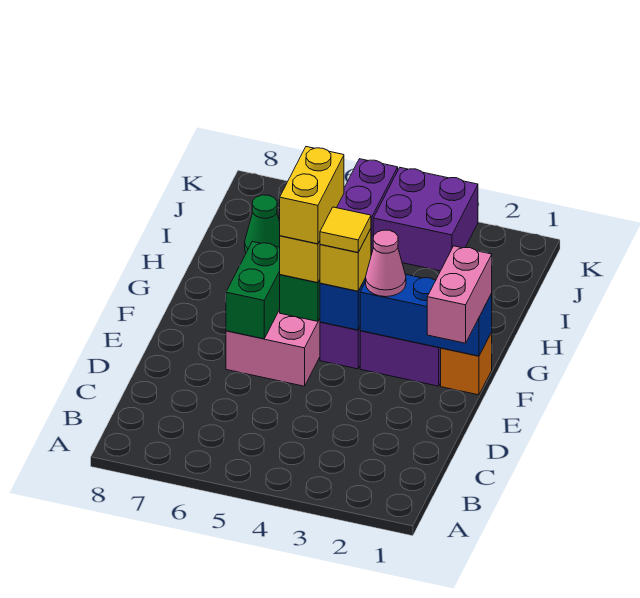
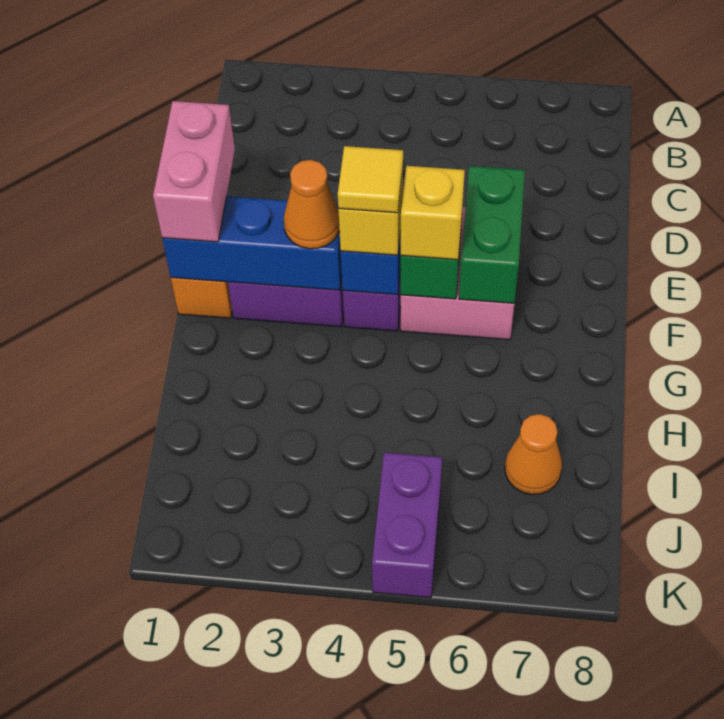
pink cone F3 level 3 -> orange cone F3 level 3
yellow brick F5:G5 level 4 -> none
green cone I7 level 1 -> orange cone I7 level 1
purple brick J3:K4 level 1 -> none

